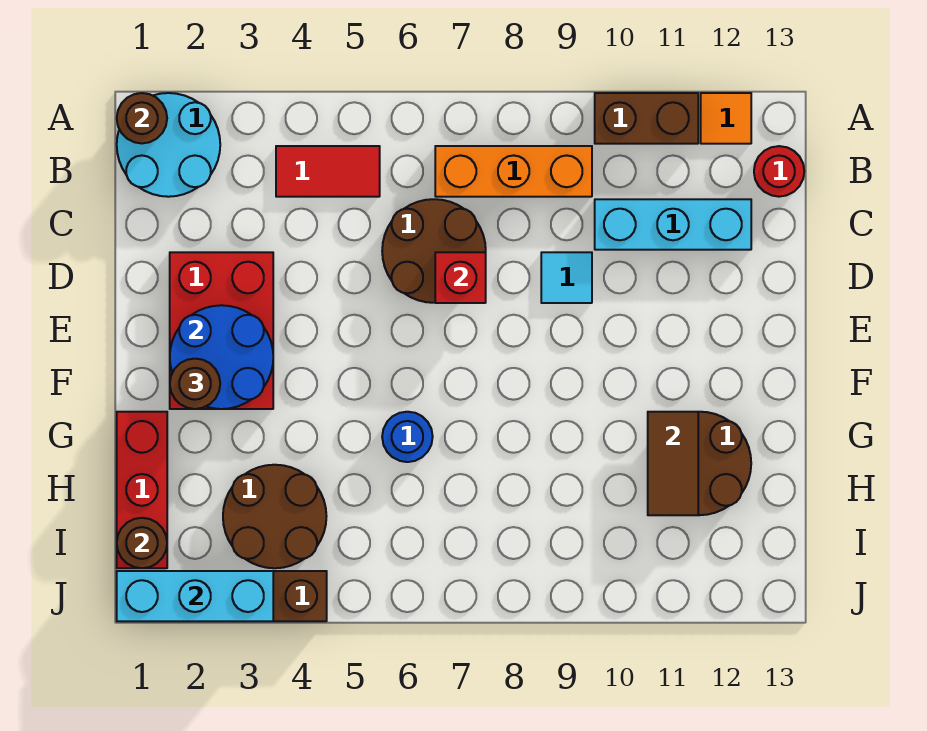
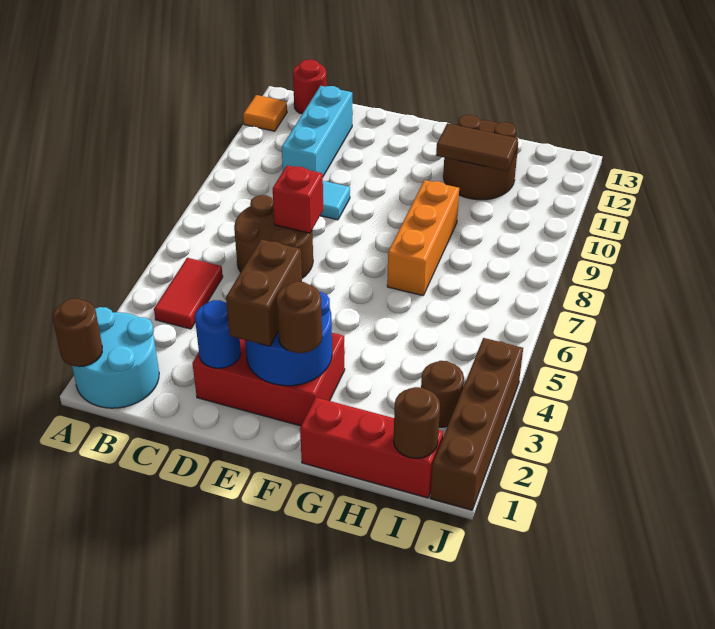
brown brick A10:A11 level 1 -> brown brick E2:E3 level 3
orange brick B7:B9 level 1 -> orange brick G7:G9 level 1
blue round brick G6 level 1 -> blue round brick D2 level 2
brown round brick H3:I4 level 1 -> brown round brick I3 level 1
cyan brick J1:J3 level 2 -> none

